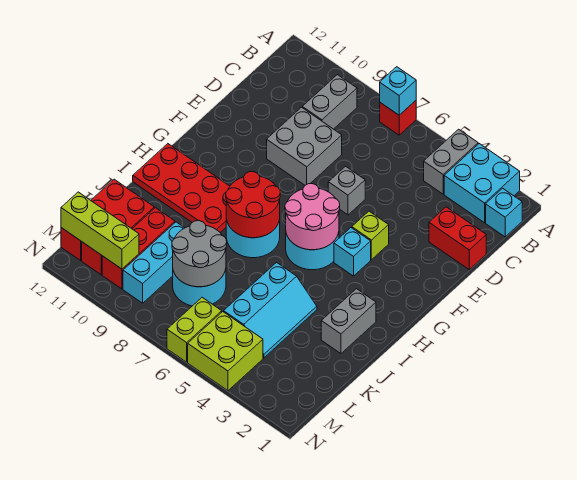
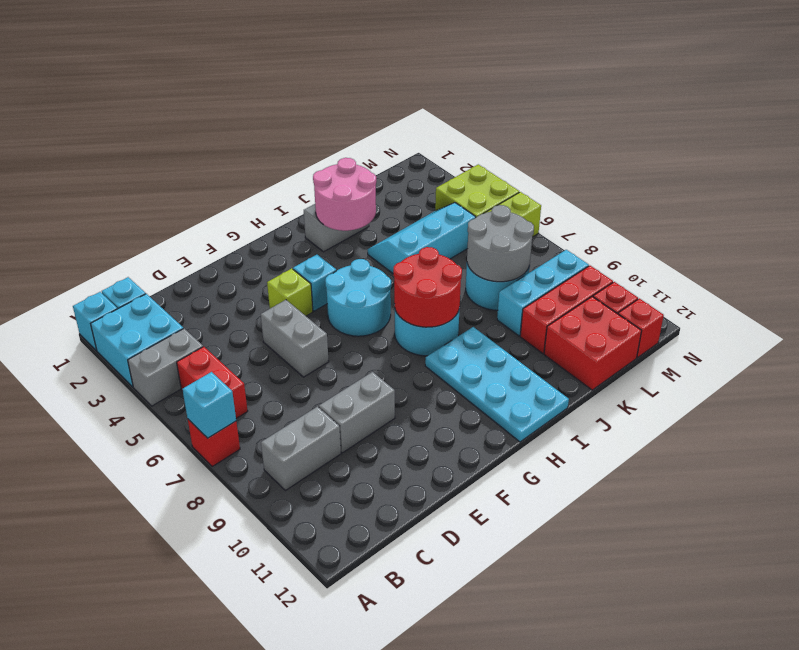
none -> cyan brick A1 level 1
red brick D1:D2 level 1 -> red brick B5:B6 level 1
grey brick D8:E9 level 1 -> grey brick D9:E9 level 1
grey brick E6 level 1 -> grey brick E5:E6 level 1
pink round brick G5:H6 level 2 -> pink round brick I2:J3 level 2
red plate H9:I12 level 1 -> cyan plate H9:I12 level 1
lime brick M10:M12 level 2 -> none

